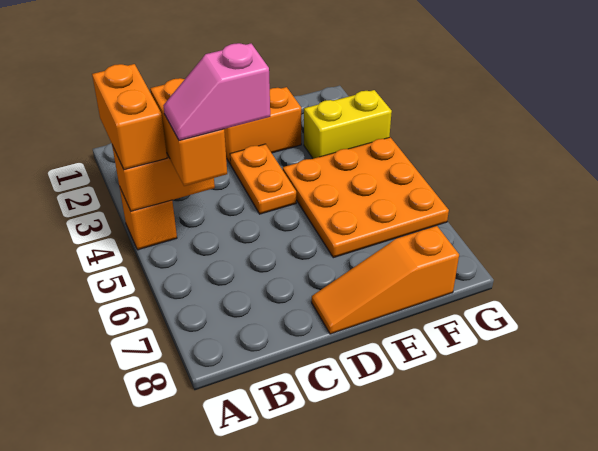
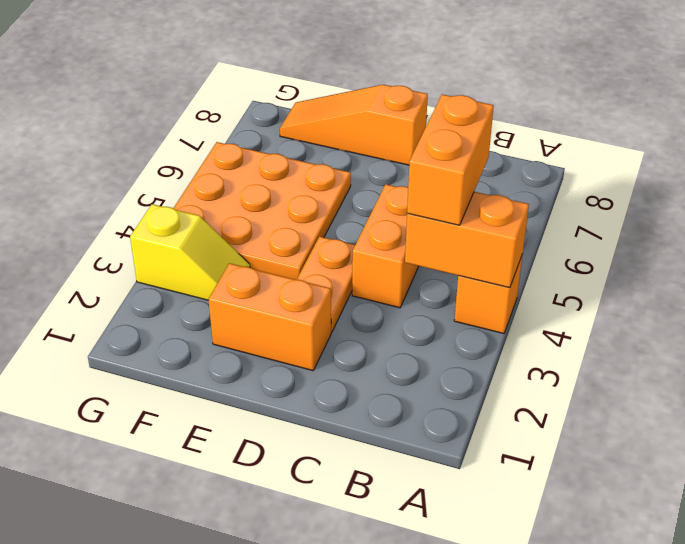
orange brick A3:A4 level 3 -> orange brick C4:C5 level 1
pink slope B5:C5 level 4 top C -> none
orange slope D8:F8 level 1 top F -> orange slope D8:F8 level 1 top D
yellow brick F3:G3 level 1 -> yellow slope F3:G3 level 1 top G

